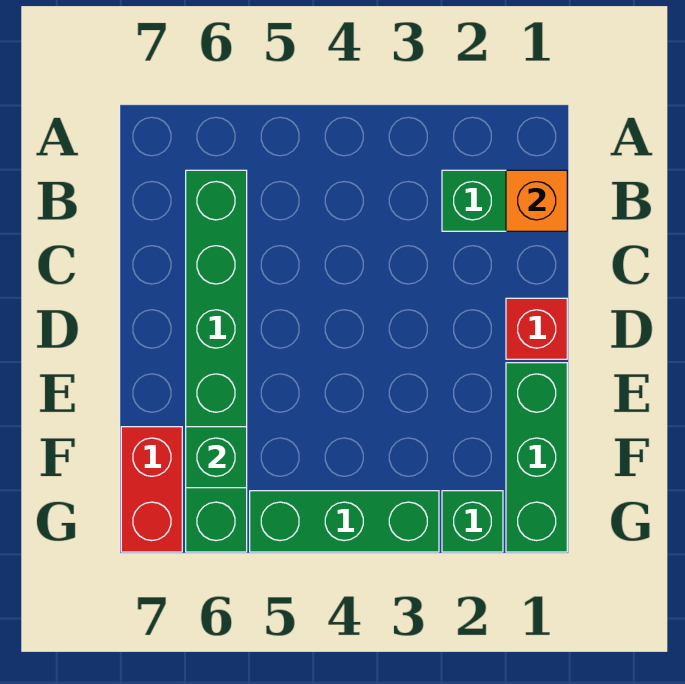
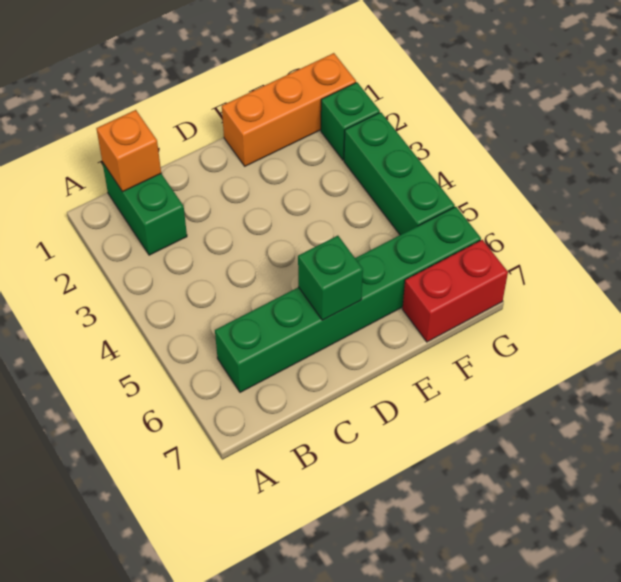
red brick D1 level 1 -> none
green brick E1:G1 level 1 -> orange brick E1:G1 level 1
green brick F6 level 2 -> green brick D6 level 2

